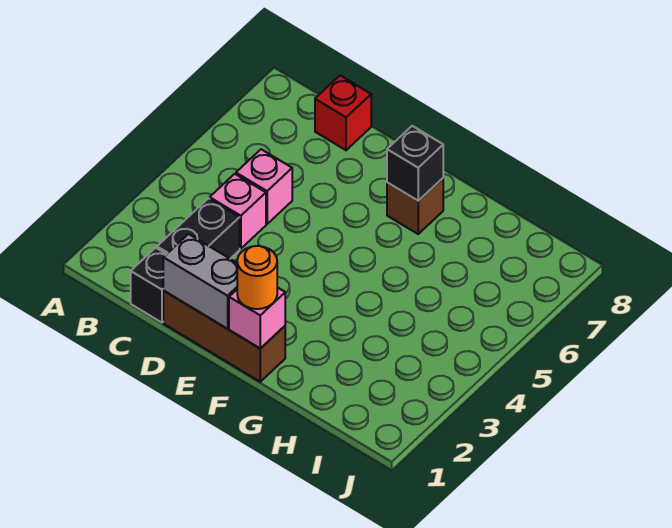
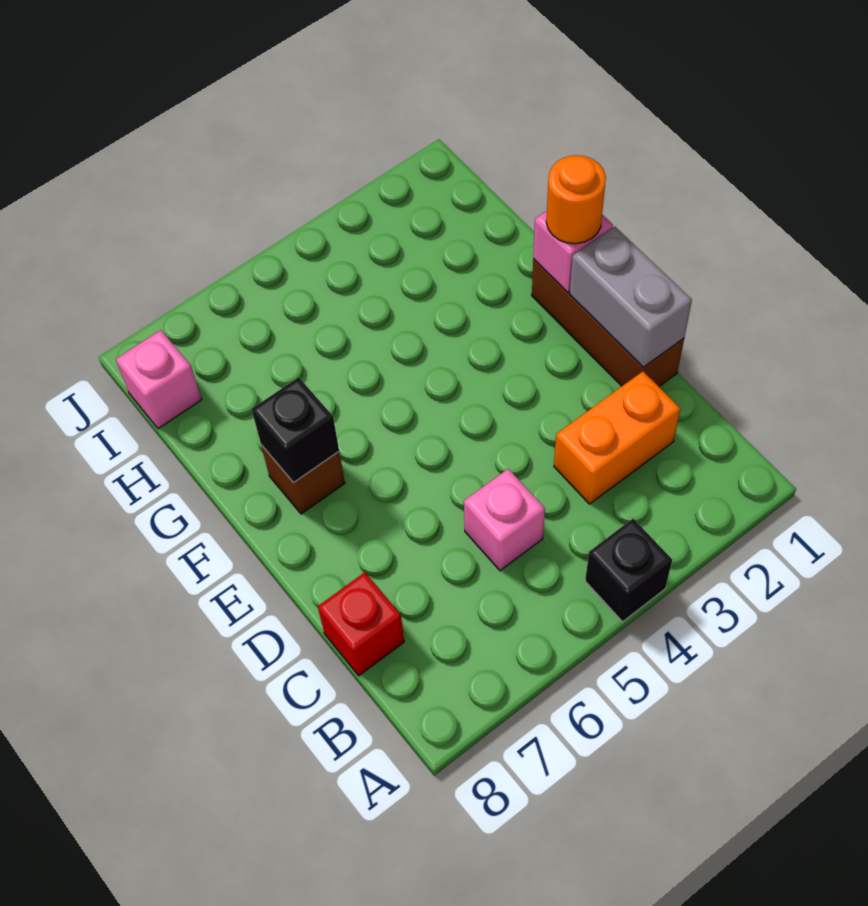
black brick C1 level 1 -> black brick A4 level 1
black brick C2:C3 level 1 -> orange brick C2:C3 level 1
pink brick C4 level 1 -> pink brick I8 level 1

